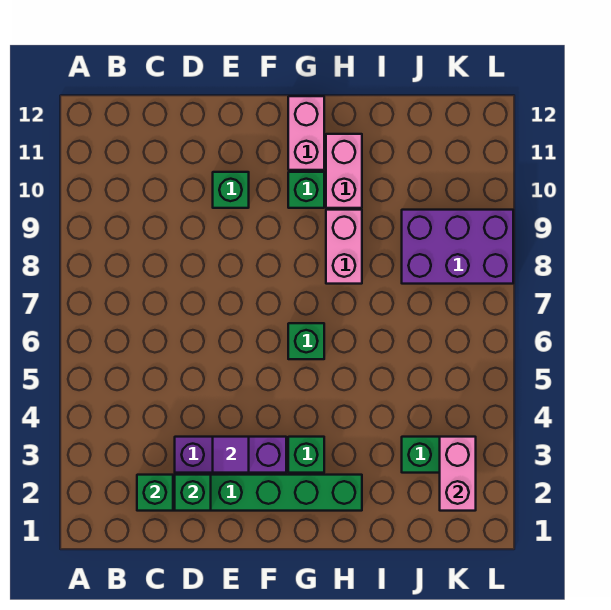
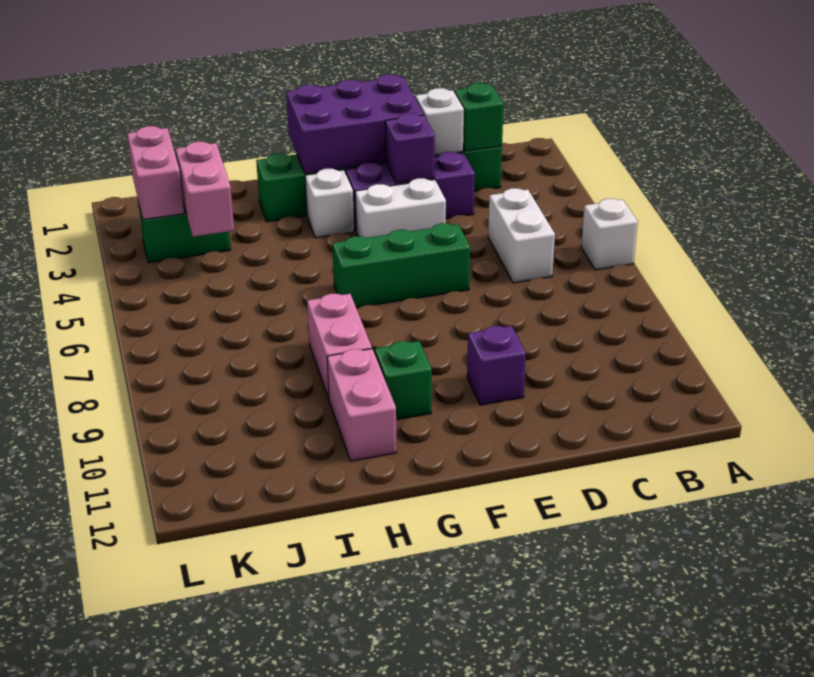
none -> white brick A6 level 1
none -> white brick C5:C6 level 1
green brick D2 level 2 -> white brick D2 level 2
purple tile E3 level 2 -> purple brick E3 level 2
none -> white brick E4:F4 level 1
green brick E10 level 1 -> purple brick E10 level 1
green brick G3 level 1 -> white brick G3 level 1
green brick G6 level 1 -> green brick E6:G6 level 1
pink brick G11:G12 level 1 -> pink brick J3:J4 level 2
purple brick J8:L9 level 1 -> purple brick E1:G2 level 2

